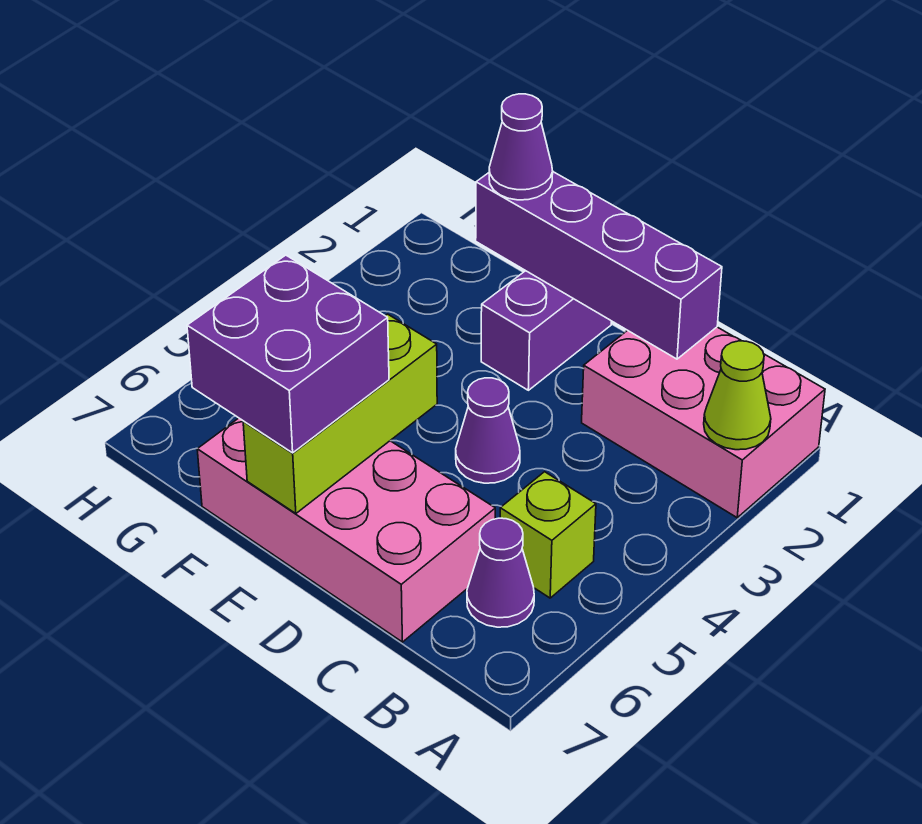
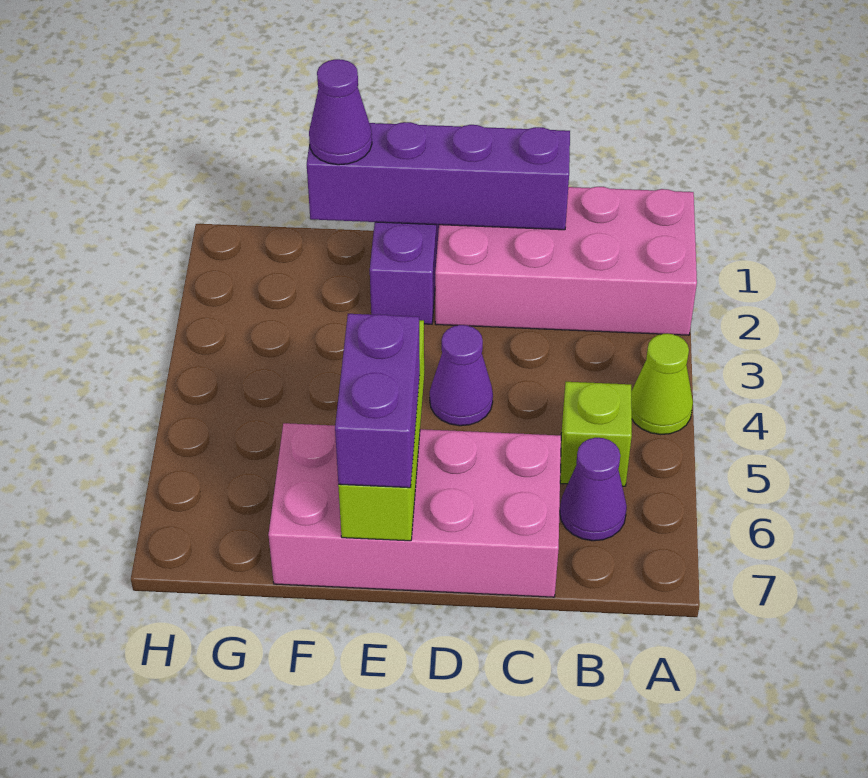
pink brick A1:C2 level 1 -> pink brick A1:D2 level 1
lime cone A2 level 2 -> lime cone A4 level 1
purple brick E6:F7 level 3 -> purple brick E6:E7 level 3

